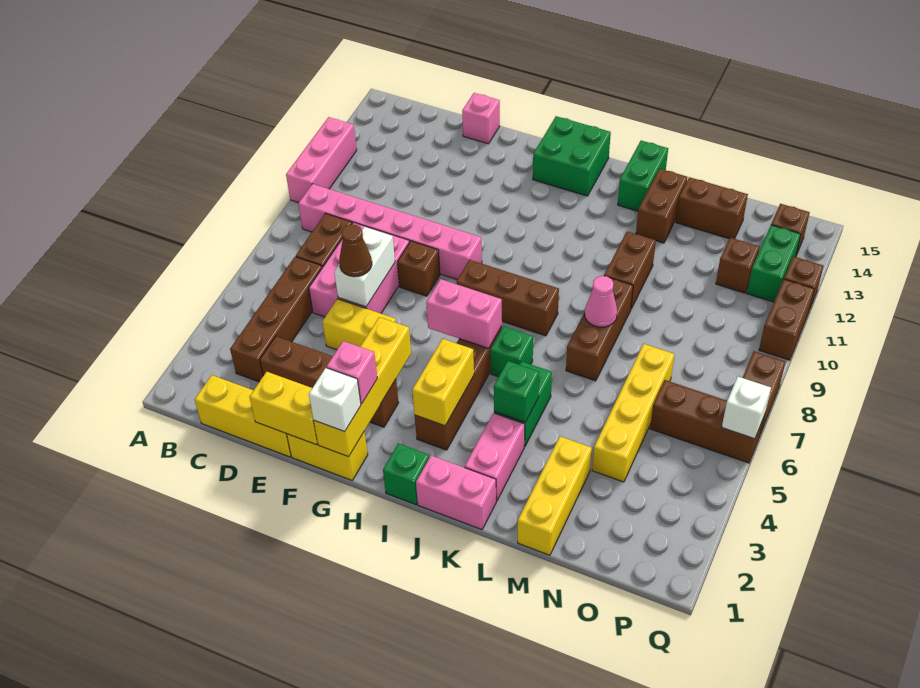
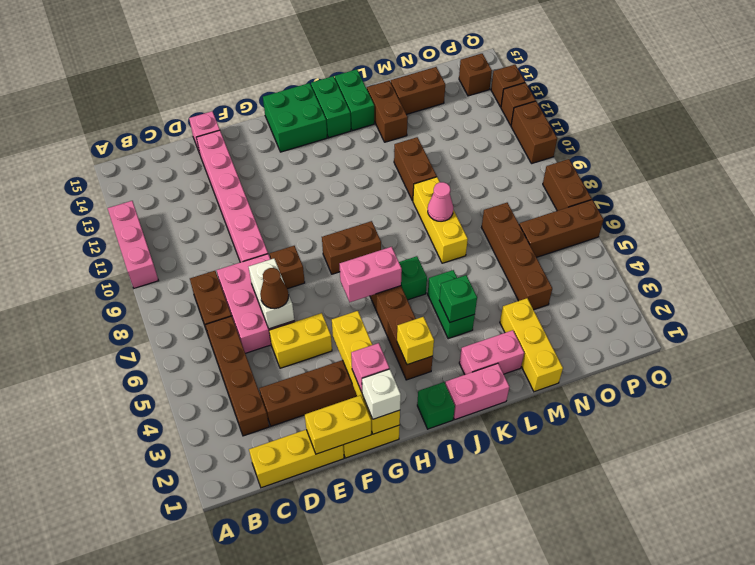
pink brick B9:G9 level 1 -> pink brick E9:E14 level 1
brown brick H8:J8 level 1 -> brown brick H8:I8 level 1
yellow brick I3:I4 level 2 -> yellow brick I3 level 2
pink brick K2:K3 level 1 -> pink brick K2:L2 level 1
brown brick L7:L9 level 1 -> yellow brick L7:L9 level 1
yellow brick N4:N7 level 1 -> brown brick N4:N7 level 1
brown brick O12 level 1 -> brown brick Q13 level 1
green brick P12:P13 level 1 -> green brick J14:J15 level 1
white brick Q6 level 2 -> none

